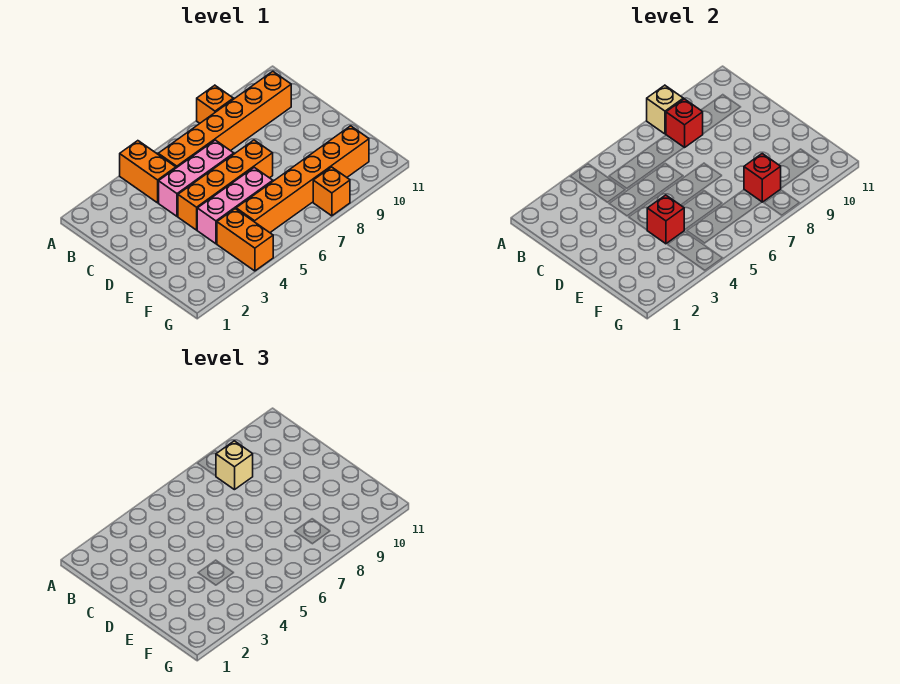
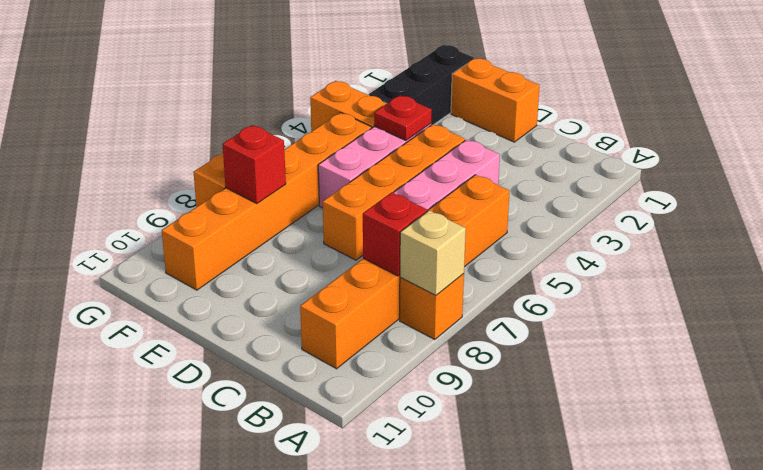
orange brick A4:B4 level 1 -> orange brick D1:E1 level 1
tan brick B8 level 3 -> none
red brick E4 level 2 -> red plate E4 level 2
none -> black brick F1:F3 level 1

